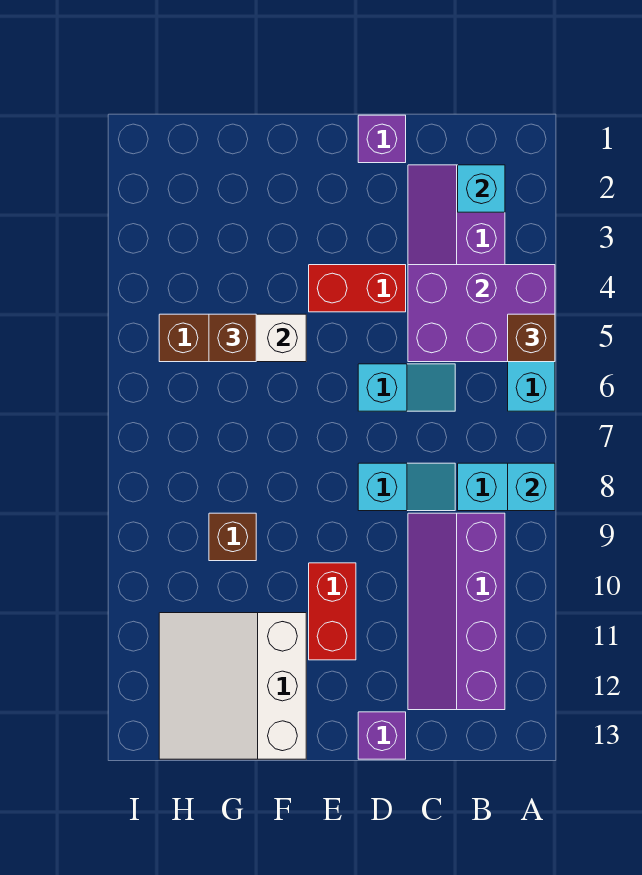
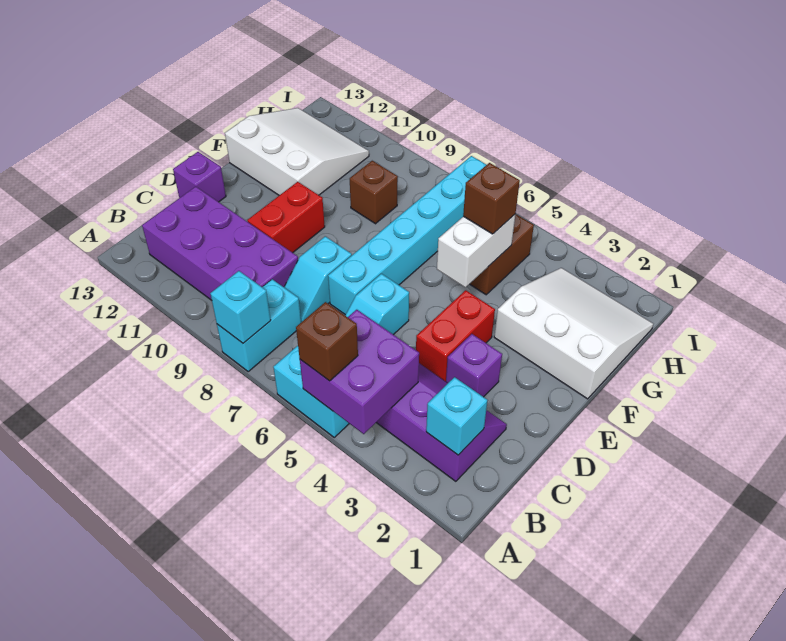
purple brick A4:C5 level 2 -> purple brick A4:B5 level 2
purple slope B9:C12 level 1 top B -> purple brick B9:C12 level 1
purple brick D1 level 1 -> purple brick D3 level 1
none -> cyan brick D7:I7 level 1
red brick E10:E11 level 1 -> red brick D10:E10 level 1
none -> white slope F1:H3 level 1 top F

